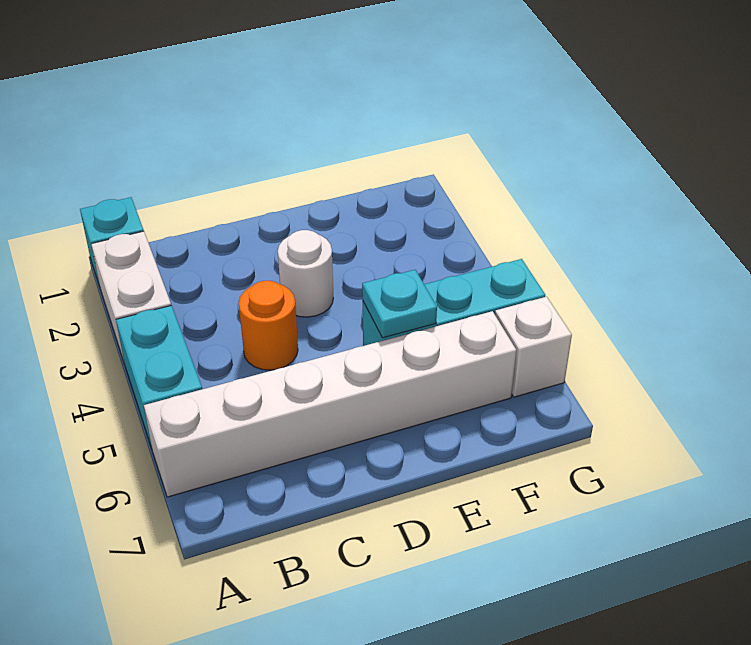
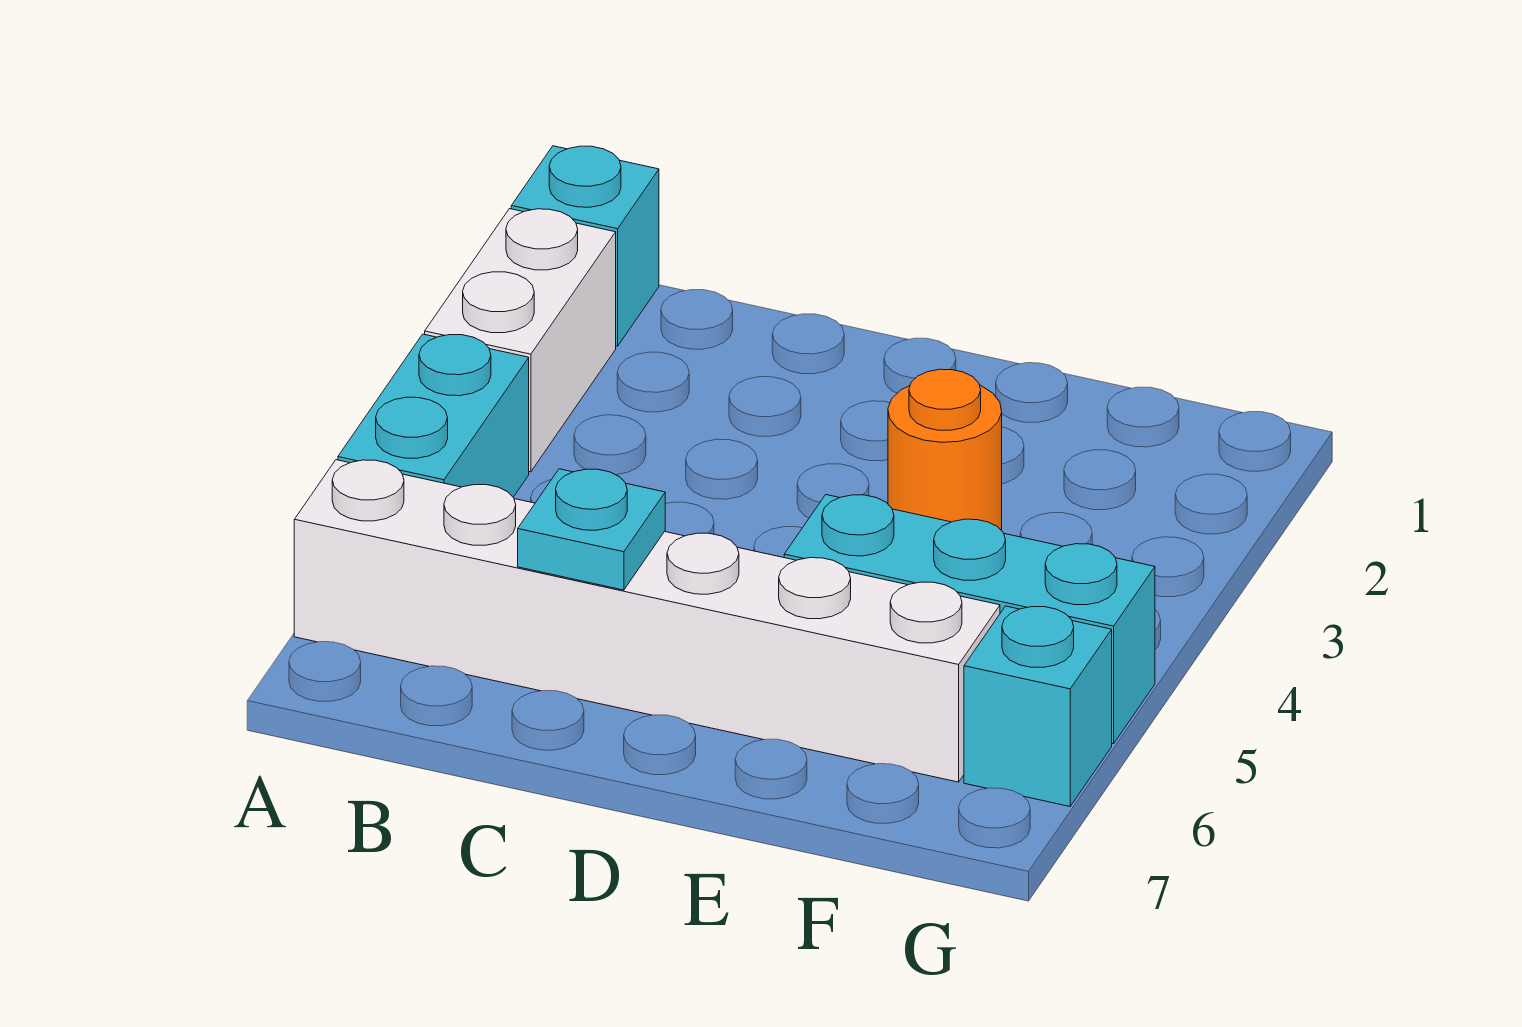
orange round brick C4 level 1 -> orange round brick E3 level 1
white round brick D3 level 1 -> none
cyan plate E5 level 2 -> cyan plate C6 level 2
white brick G6 level 1 -> cyan brick G6 level 1

